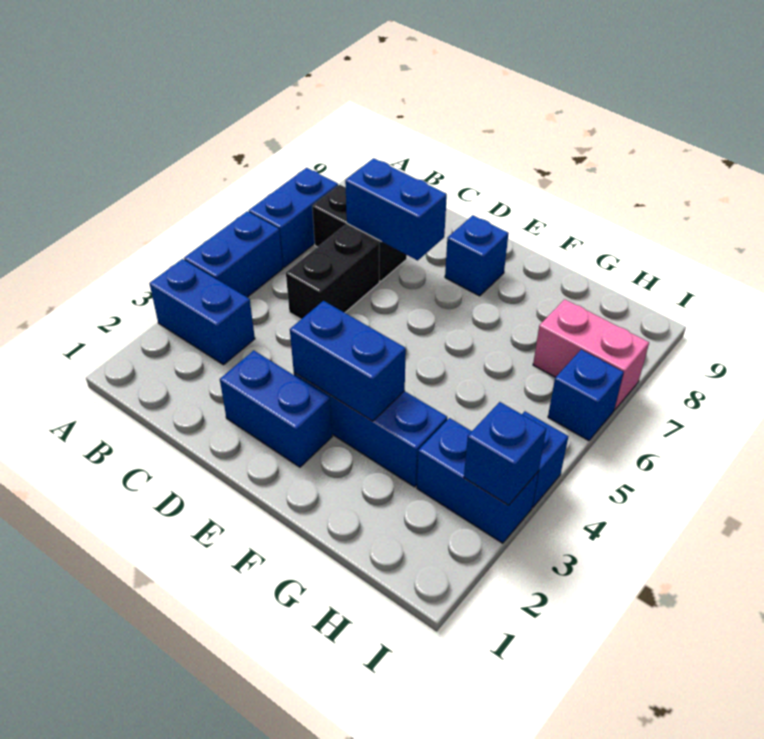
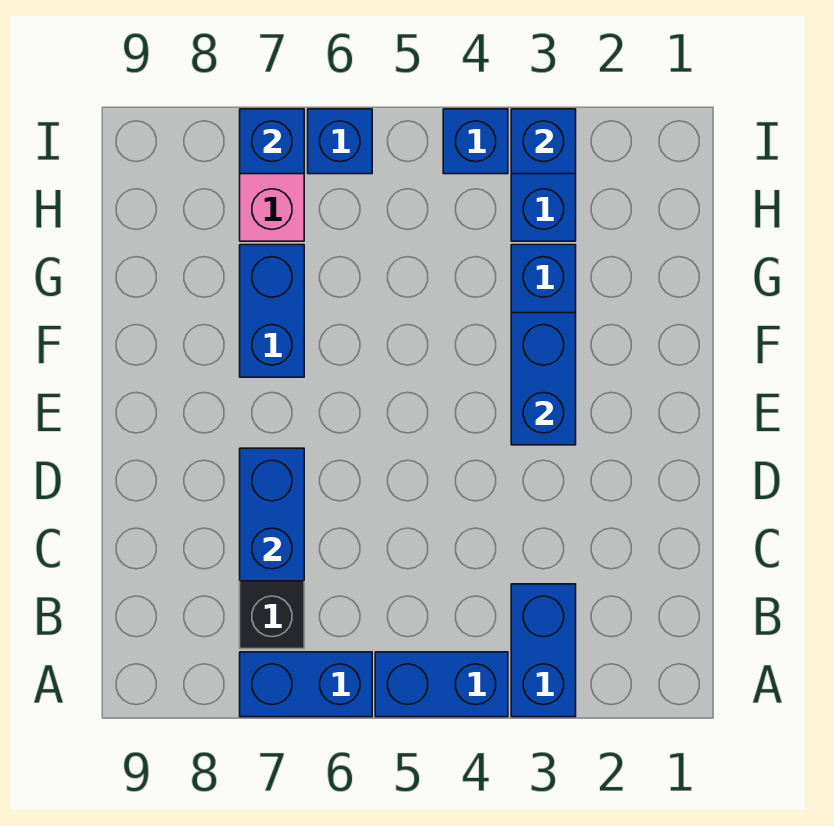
black brick C5:C6 level 1 -> none
blue brick D2:E2 level 1 -> blue brick F7:G7 level 1
blue brick E8 level 1 -> blue brick I7 level 2

